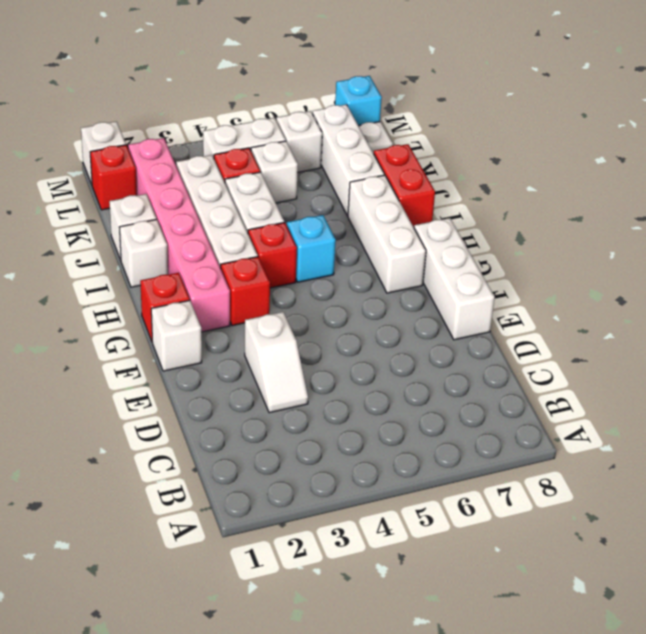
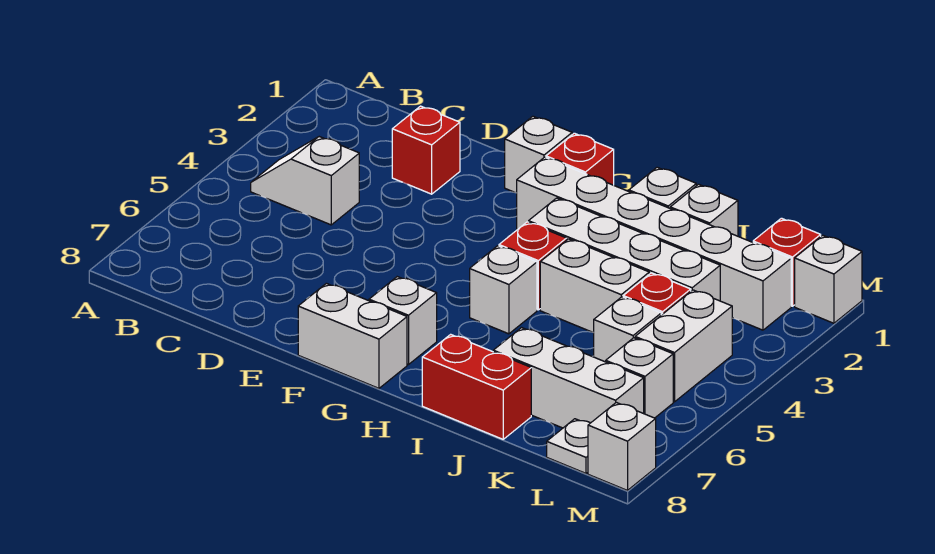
white slope D3:E3 level 1 top E -> white slope B4:C4 level 1 top C
white brick E8:G8 level 1 -> white brick F8:G8 level 1
pink brick G2:L2 level 1 -> white brick G2:L2 level 1
red brick G3 level 1 -> red brick D2 level 1
white brick G7:I7 level 1 -> white brick G7 level 1
cyan brick H5 level 1 -> white brick H5 level 1
cyan brick M8 level 1 -> white brick M8 level 1

